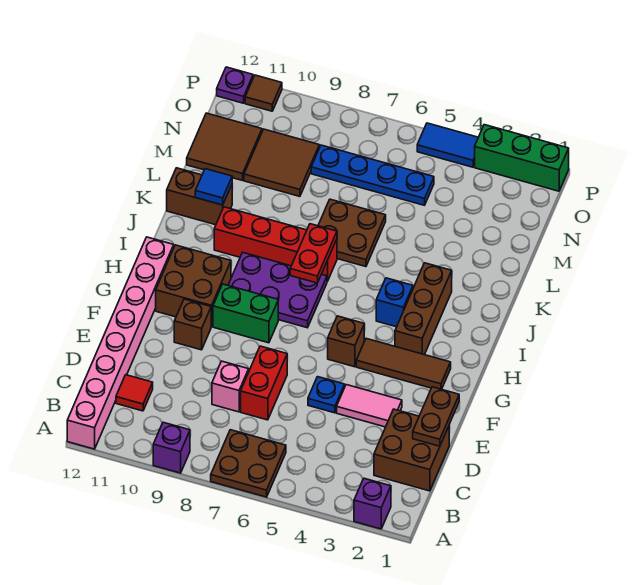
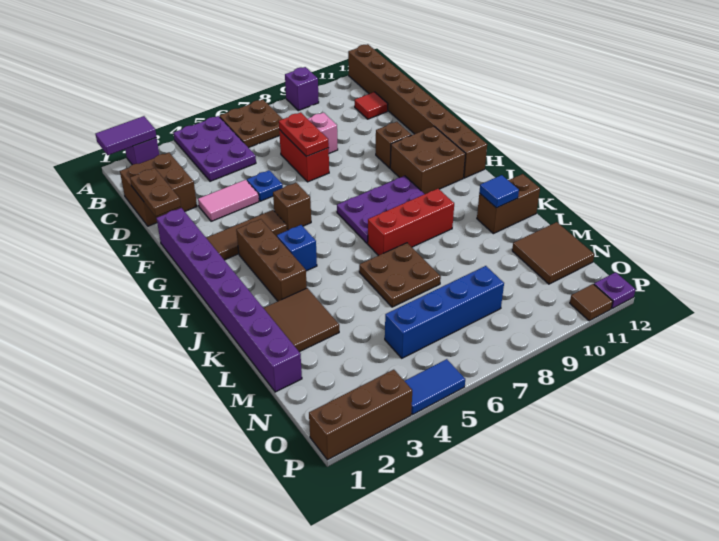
none -> purple tile A1:A2 level 2
none -> purple plate A4:C5 level 1
pink brick A12:H12 level 1 -> brown brick A12:H12 level 1
none -> purple brick F1:M1 level 1
green brick G8:G9 level 1 -> none
red plate I7:J7 level 2 -> red plate D7:E7 level 2
red brick J7:J10 level 1 -> red brick J7:J9 level 1
brown tile M9:N10 level 1 -> brown tile K2:L3 level 1
blue plate N5:N8 level 1 -> blue brick N5:N8 level 1
green brick P1:P3 level 1 -> brown brick P1:P3 level 1

